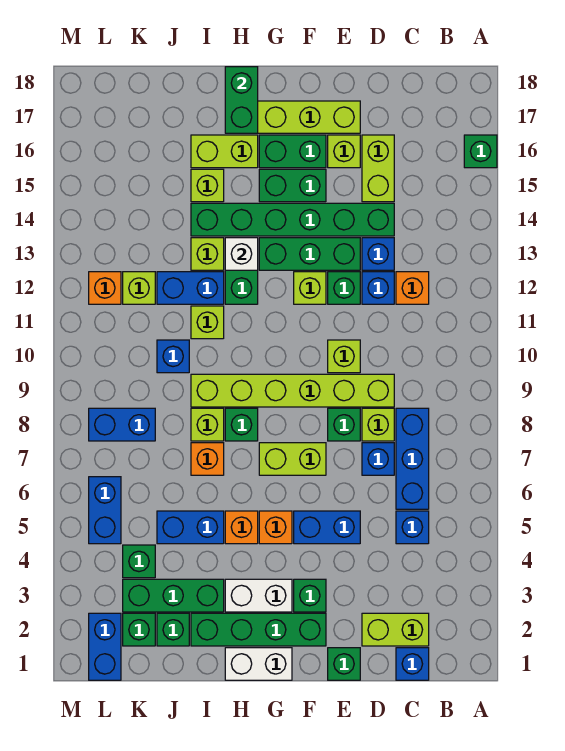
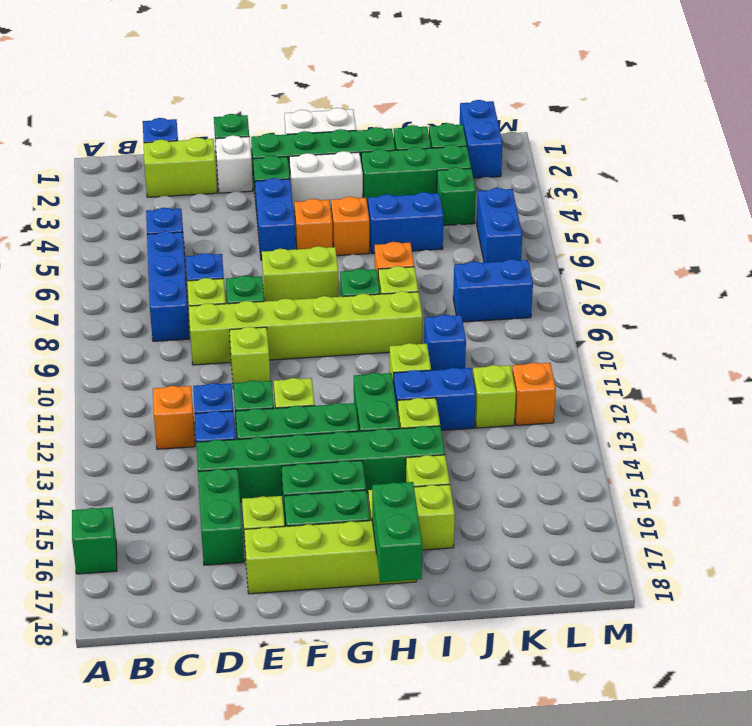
lime brick D15:D16 level 1 -> green brick D15:D16 level 1
blue brick E5:F5 level 1 -> blue brick F4:F5 level 1
white brick H13 level 2 -> white brick E2 level 1

